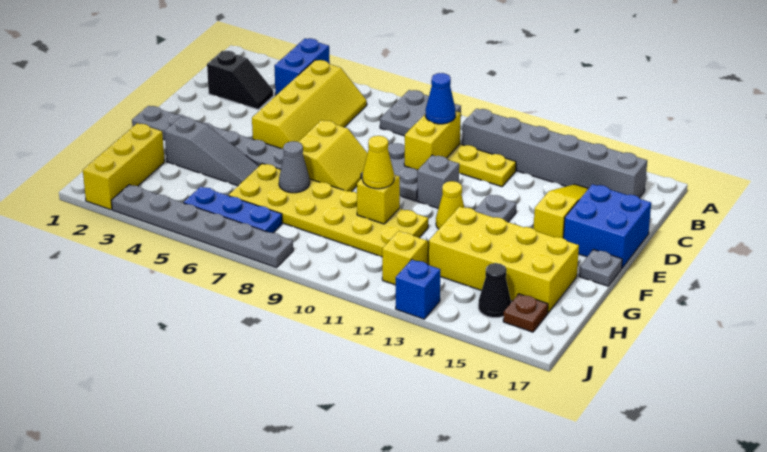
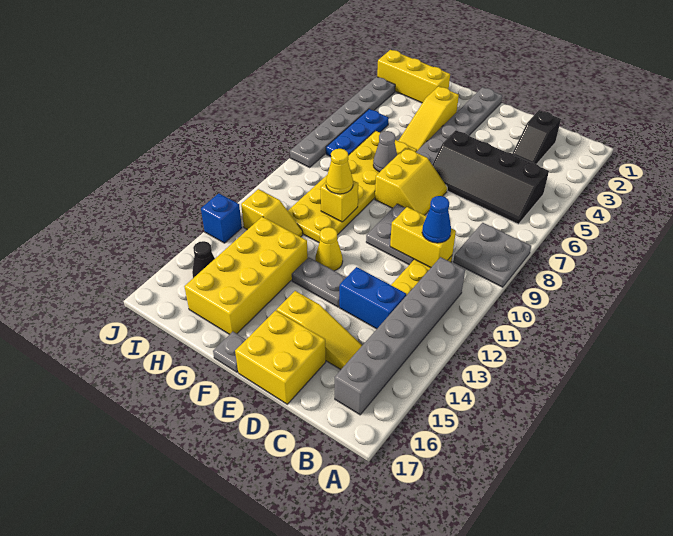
blue brick A4:B4 level 1 -> blue brick C13:D13 level 1
yellow slope B5:E6 level 1 top 5 -> black slope B5:E6 level 1 top 5
blue brick D16:E17 level 1 -> yellow brick D16:E17 level 1
yellow slope E7:F8 level 1 top 7 -> yellow slope E7:F8 level 1 top F
grey brick E11 level 1 -> none
grey slope G3:G5 level 1 top 3 -> yellow slope G3:G5 level 1 top 3
brown plate I16 level 1 -> none

